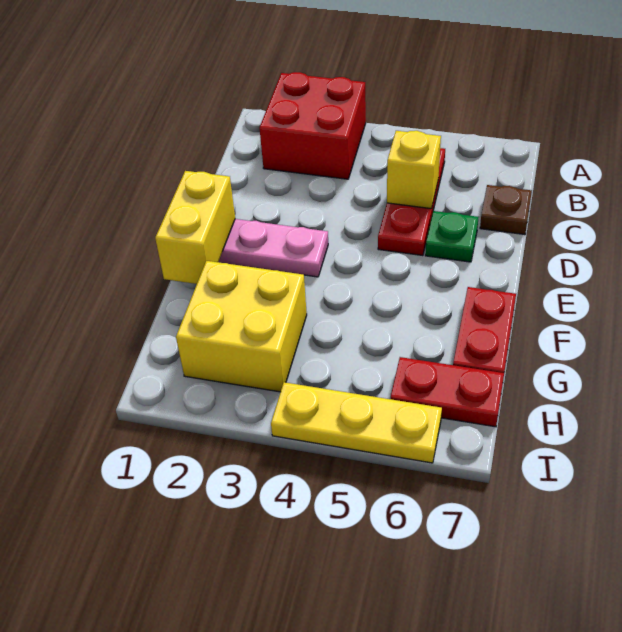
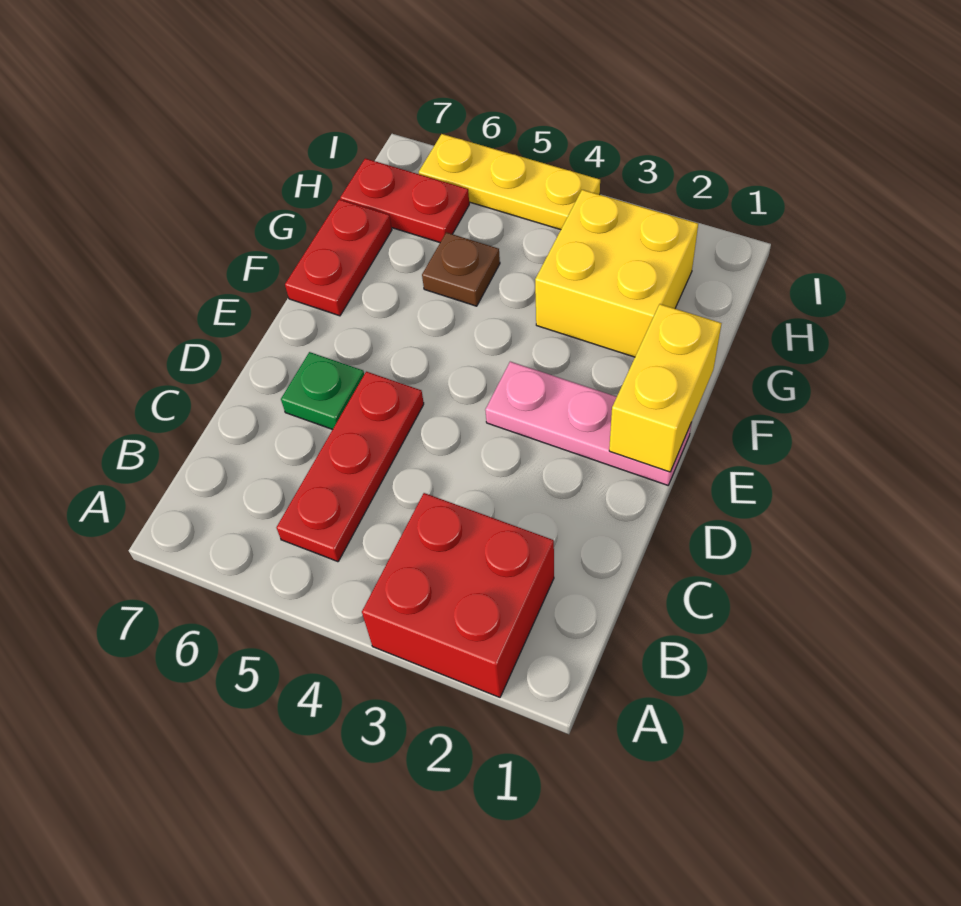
yellow brick C5 level 2 -> none
brown plate C7 level 1 -> brown plate G5 level 1

